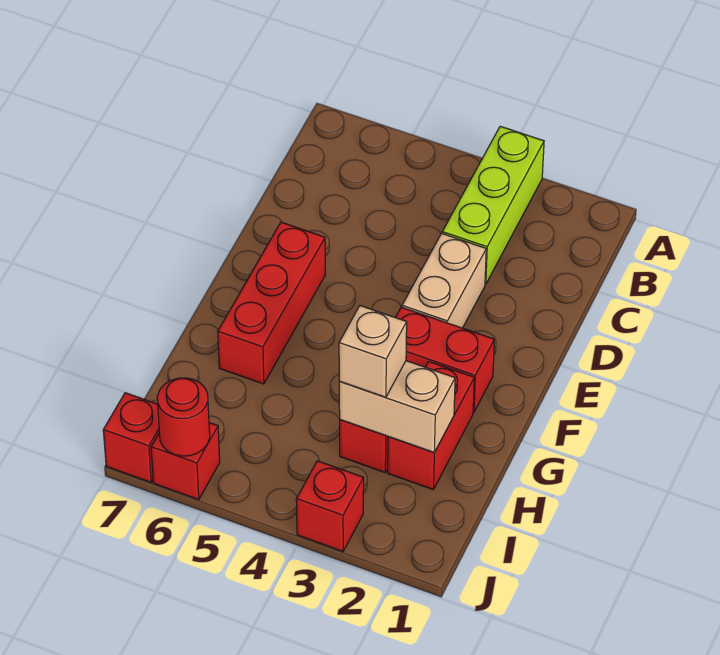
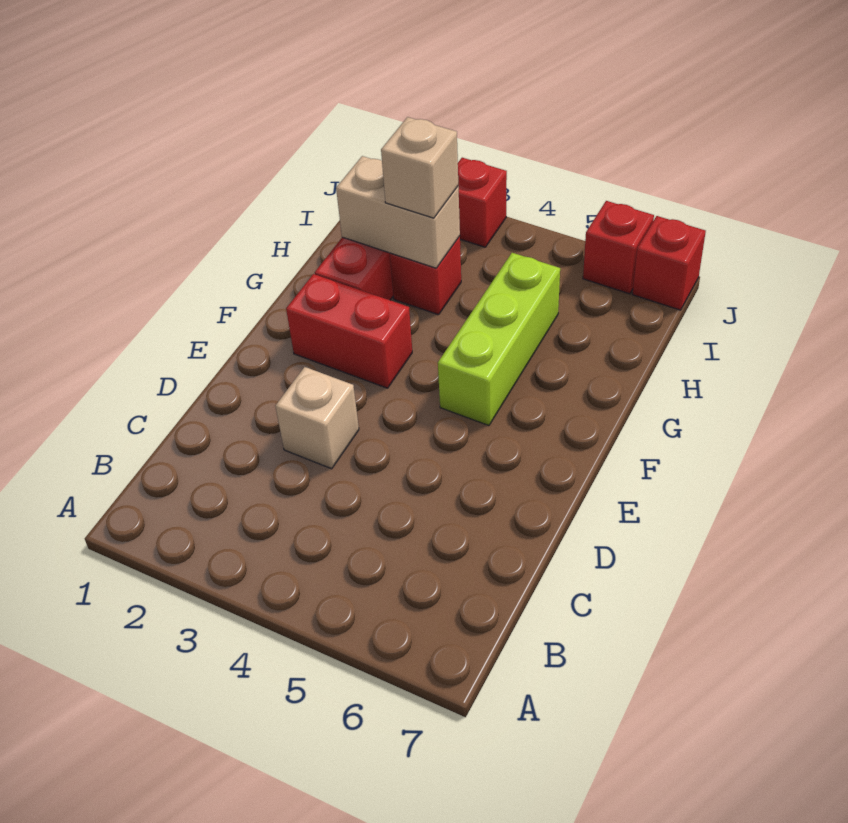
lime brick A3:C3 level 1 -> lime brick F5:H5 level 1
tan brick D3:E3 level 1 -> tan brick D3 level 1
red brick E6:G6 level 1 -> none
red round brick J6 level 2 -> none

